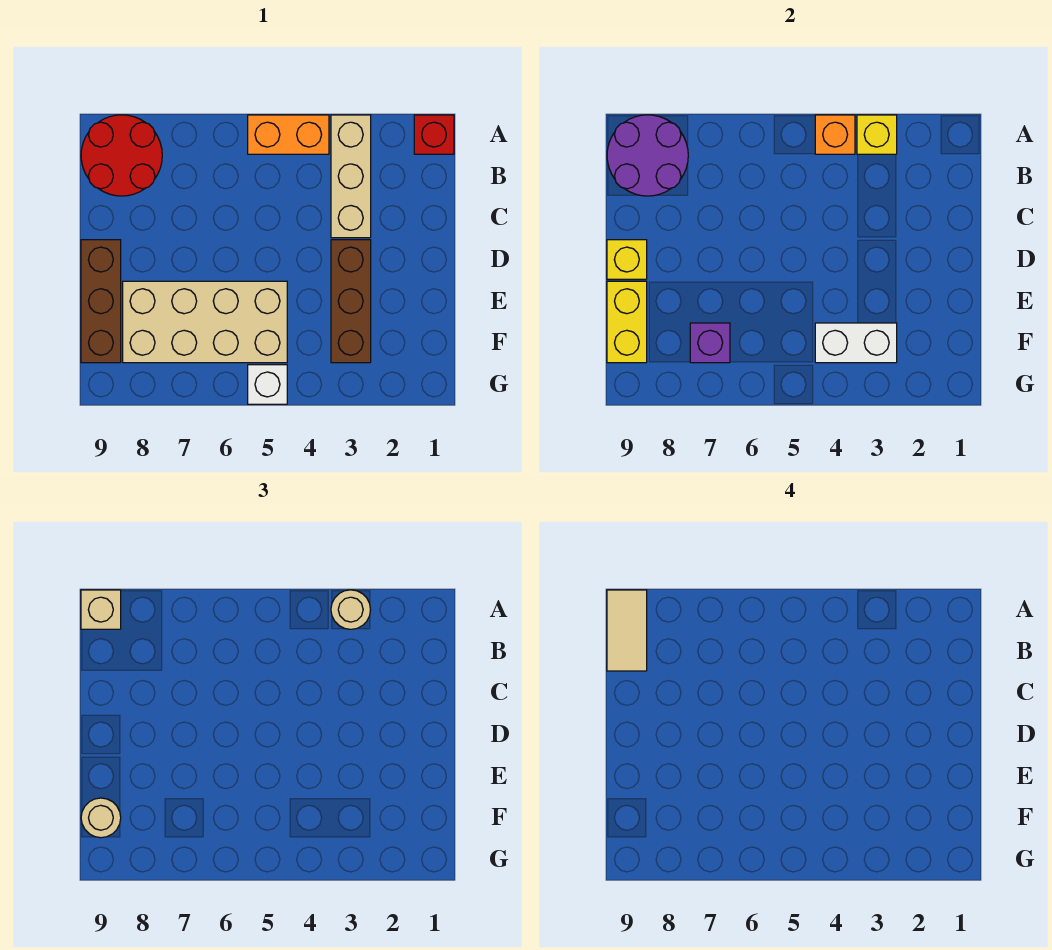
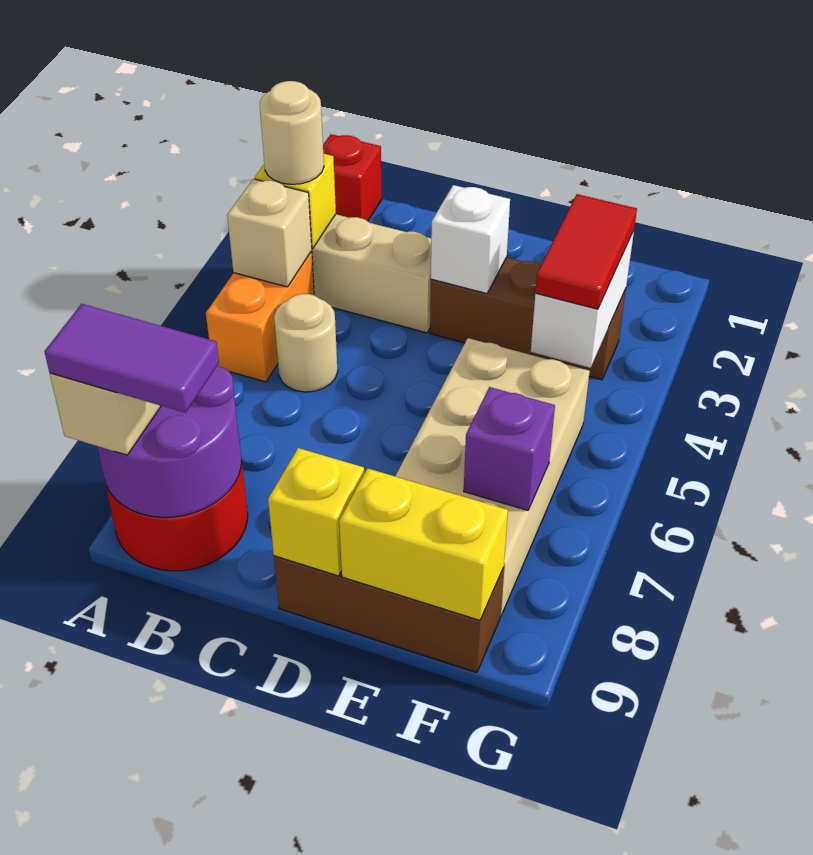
orange brick A4 level 2 -> tan brick A4 level 2
tan tile A9:B9 level 4 -> purple tile A9:B9 level 4
none -> red tile F3:F4 level 3
tan round brick F9 level 3 -> tan round brick B5 level 1
white brick G5 level 1 -> white brick D3 level 2

